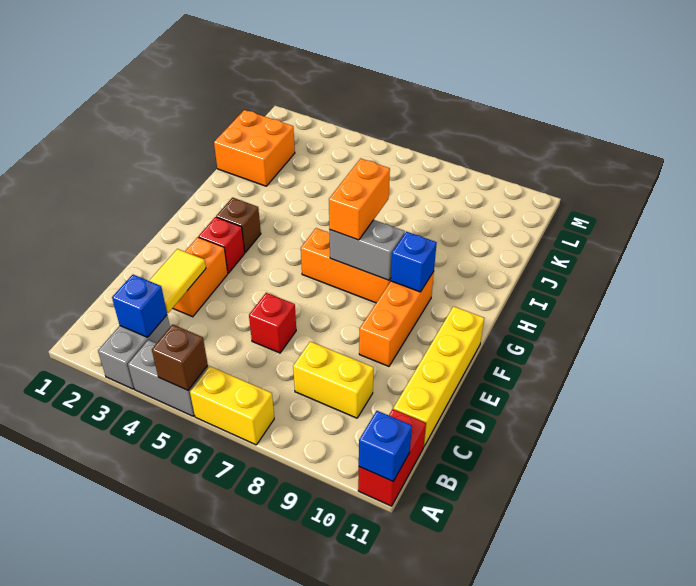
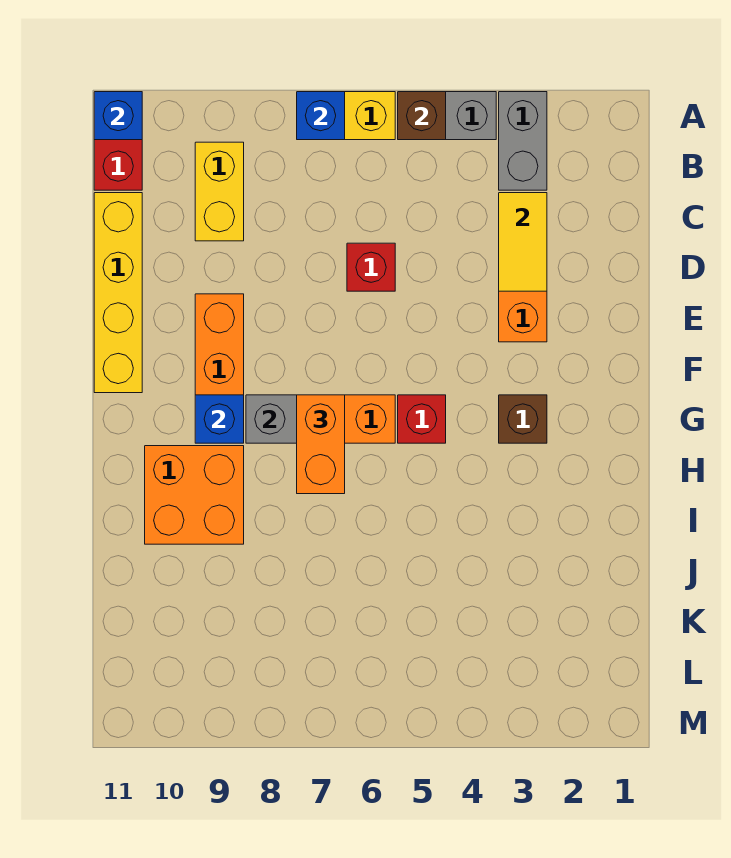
blue brick B3 level 2 -> blue brick A7 level 2
yellow brick C8:C9 level 1 -> yellow brick B9:C9 level 1
red brick F3 level 1 -> red brick G5 level 1
orange brick J1:K2 level 1 -> orange brick H9:I10 level 1

